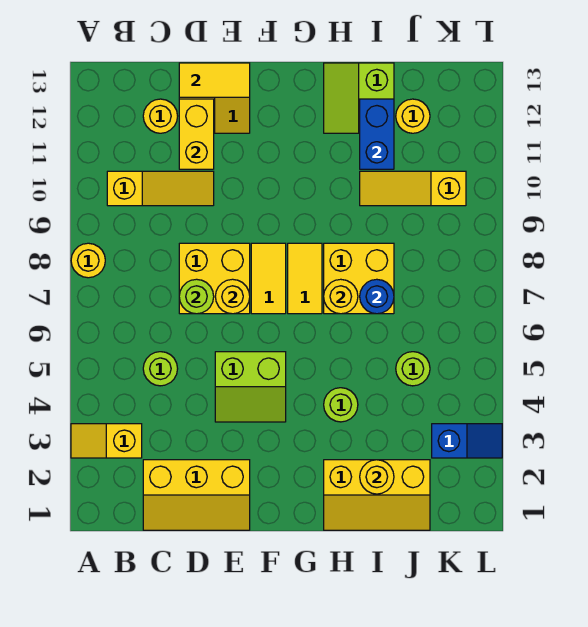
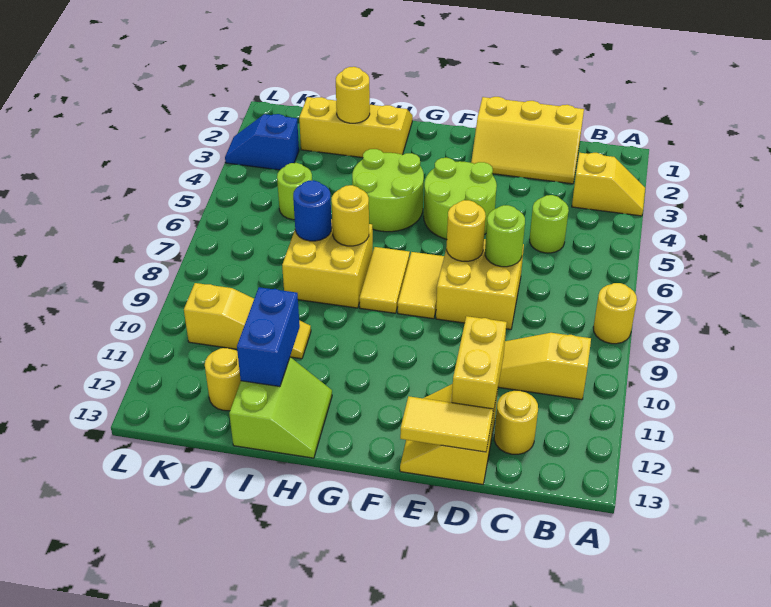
yellow slope C1:E2 level 1 top 2 -> yellow slope C1:E2 level 1 top 1
lime slope E4:F5 level 1 top 5 -> lime round brick E4:F5 level 1
lime round brick H4 level 1 -> lime round brick G4:H5 level 1

